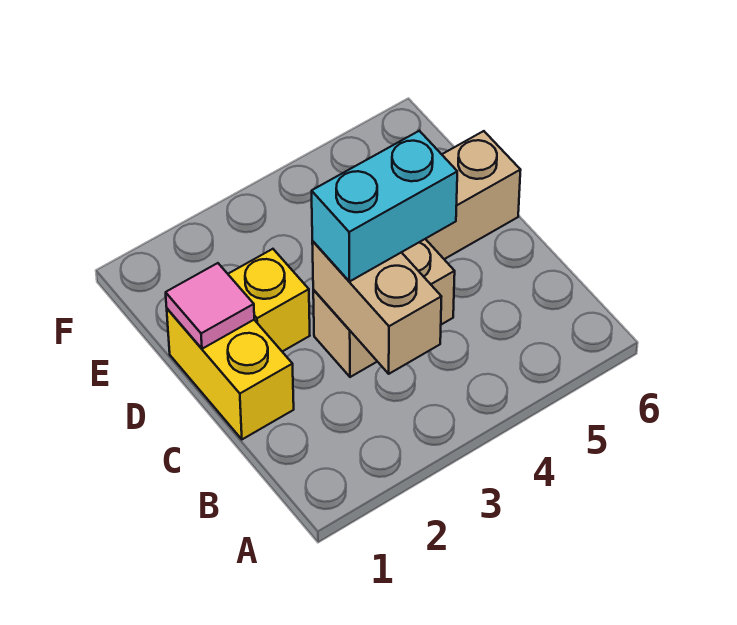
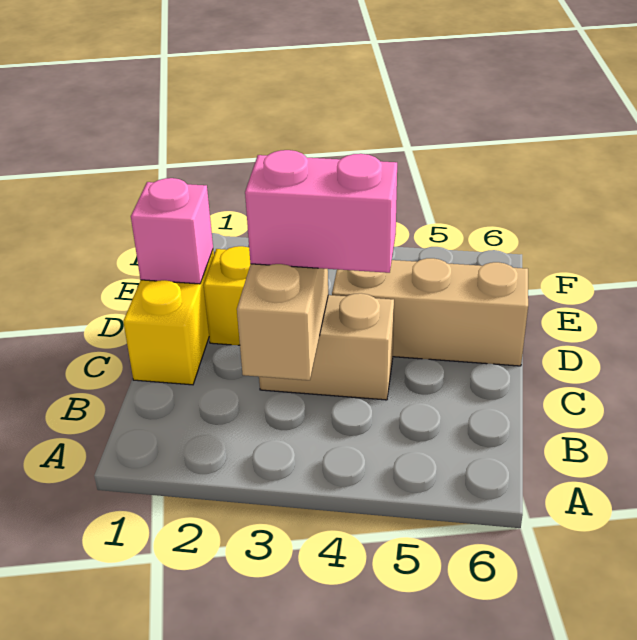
cyan brick C3:C4 level 3 -> pink brick C3:C4 level 3
pink tile D1 level 2 -> pink brick D1 level 2

